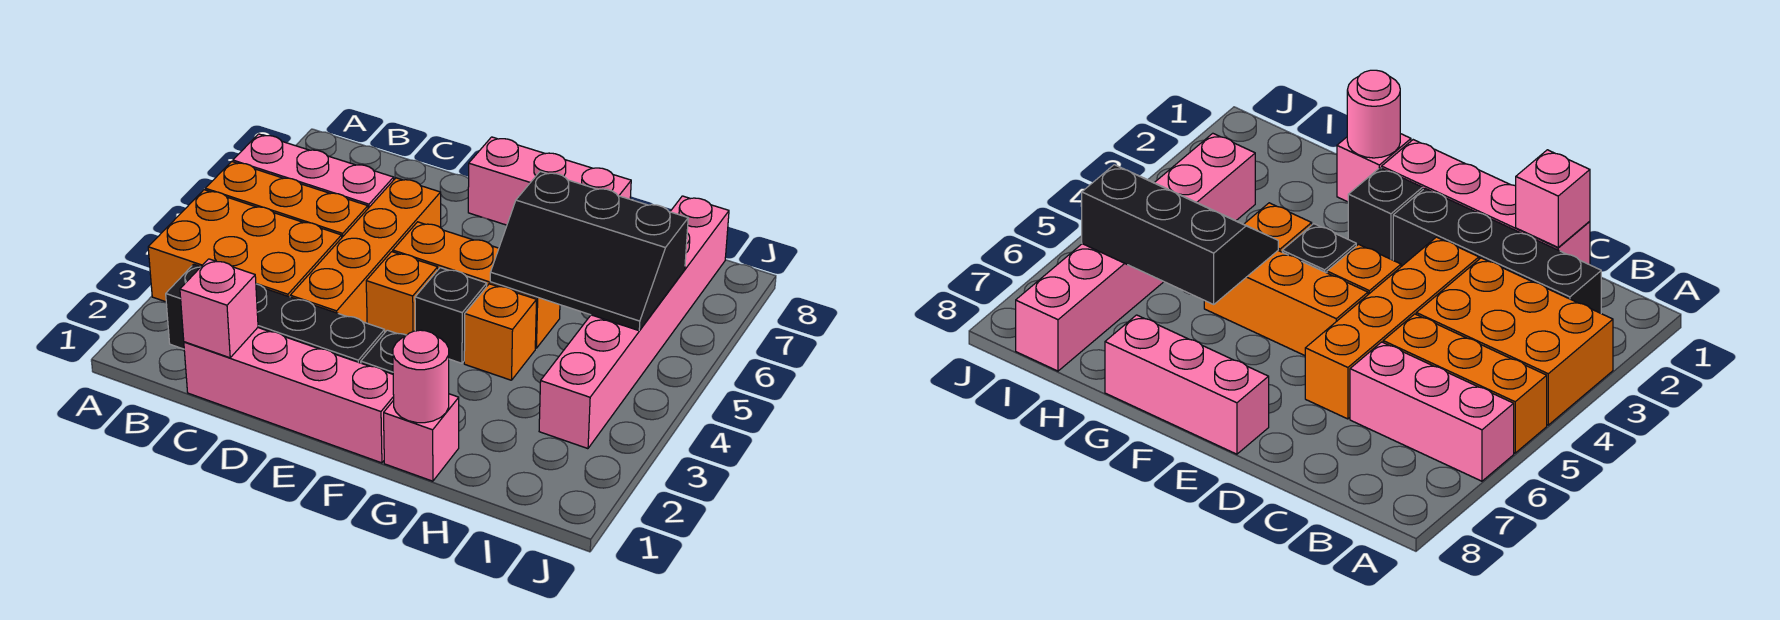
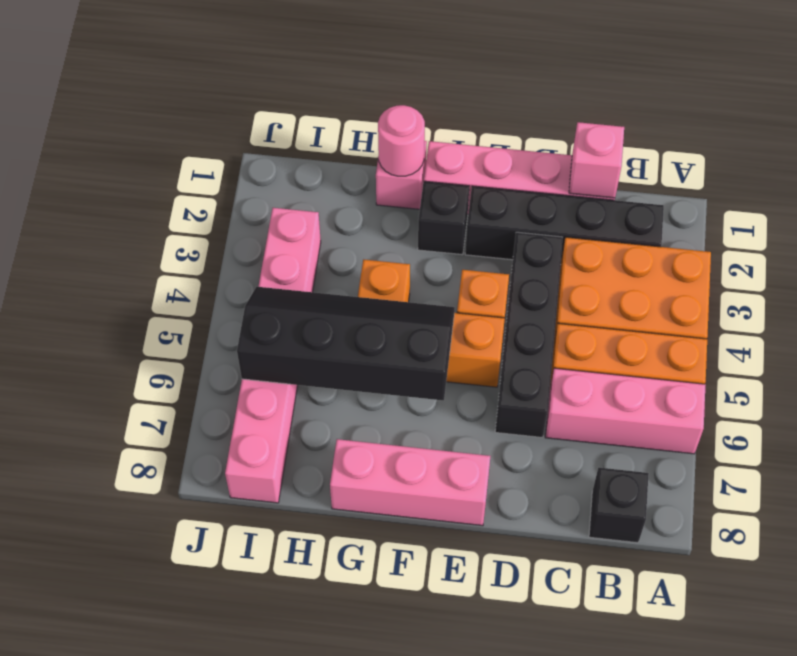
orange brick D3:D6 level 1 -> black brick D3:D6 level 1
black brick F4 level 1 -> black brick B8 level 1
black slope G5:I6 level 2 top 6 -> black slope F5:I6 level 2 top 6

